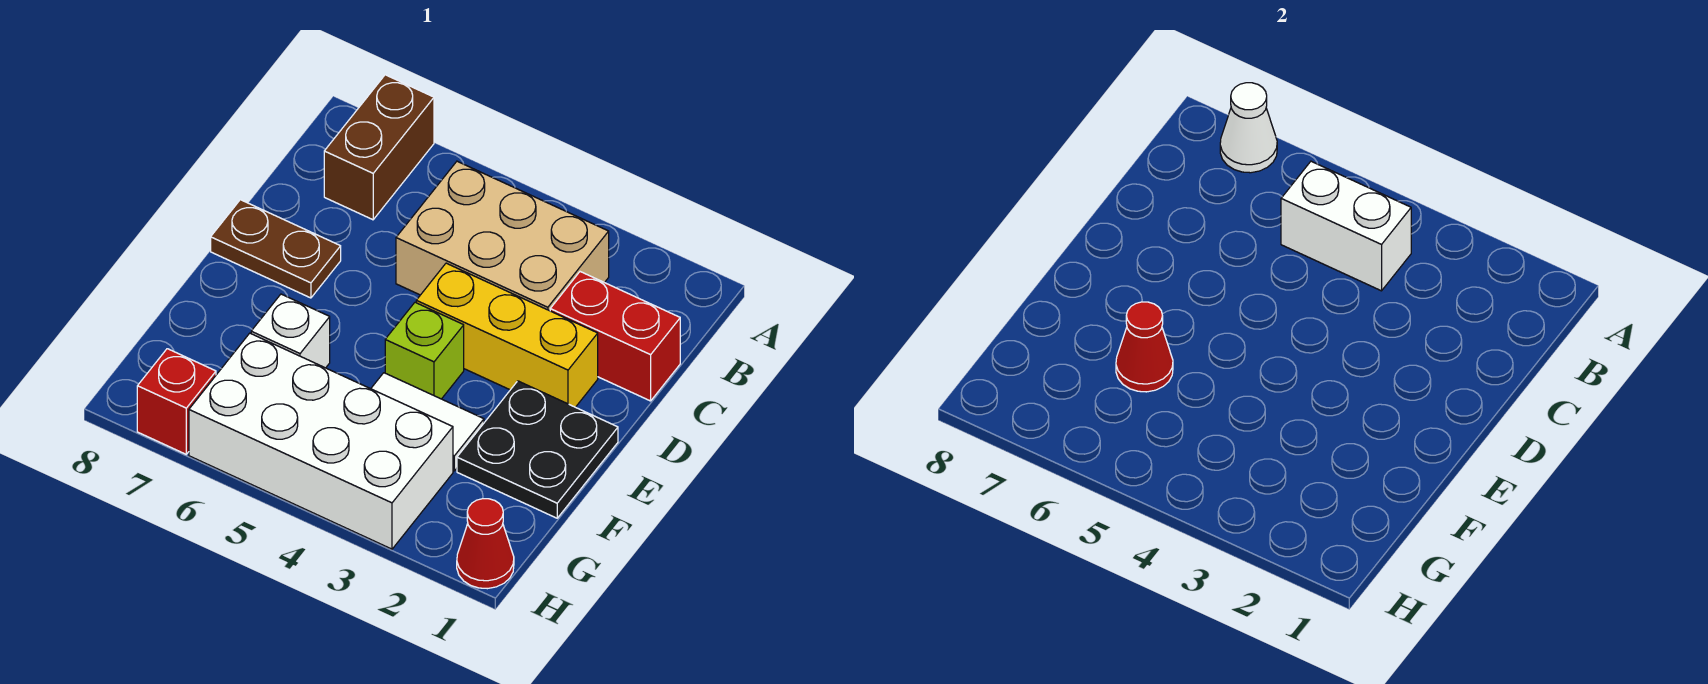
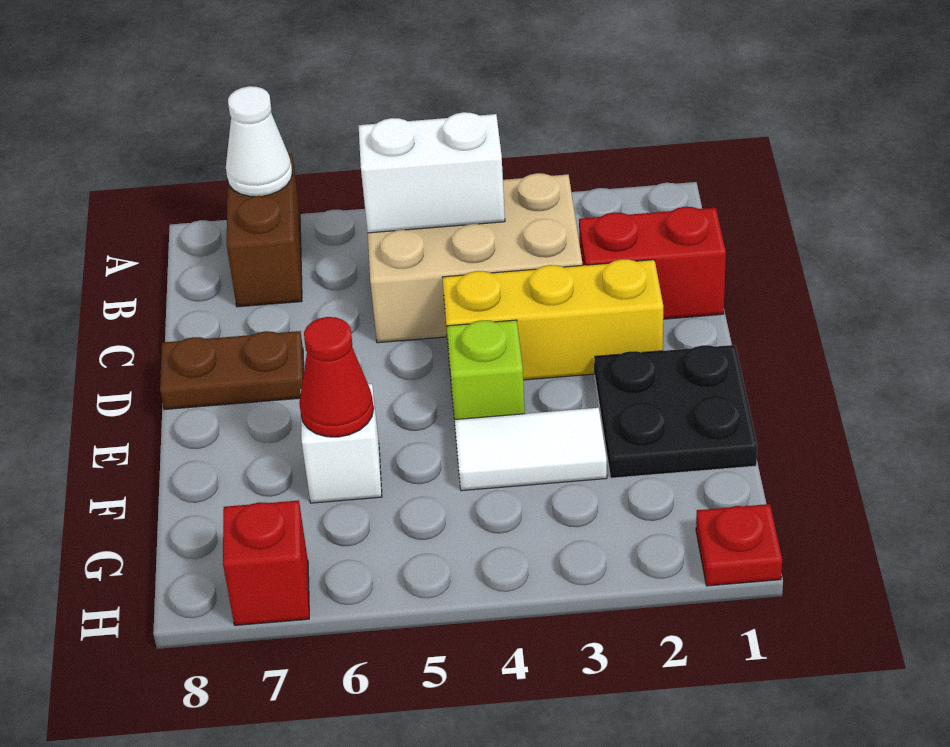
white brick G3:H6 level 1 -> none
red cone H1 level 1 -> red plate H1 level 1

